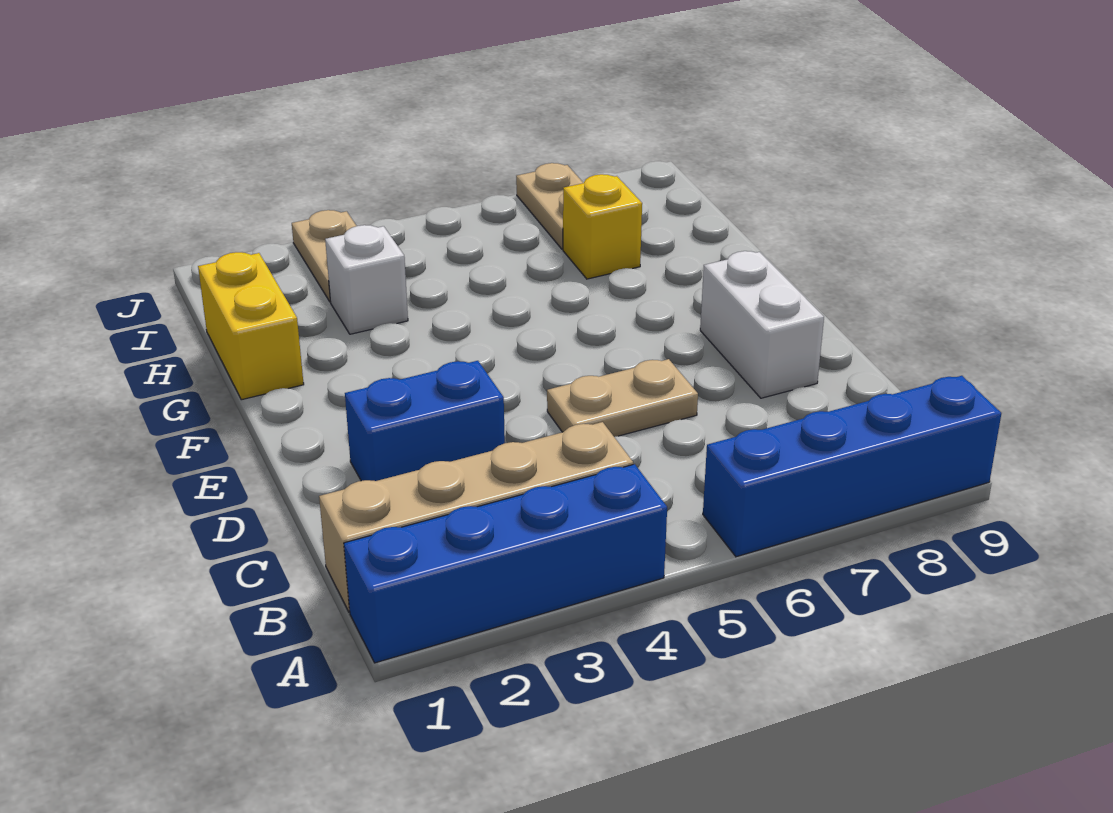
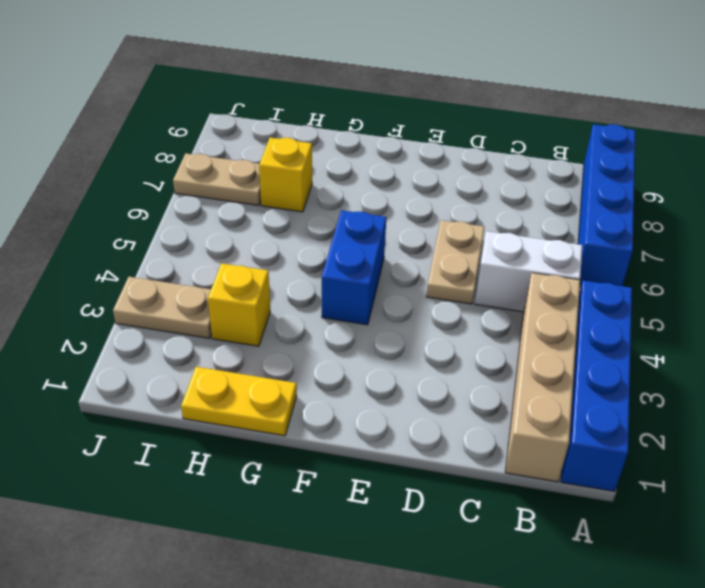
blue brick D2:D3 level 1 -> blue brick F4:F5 level 1
white brick D8:E8 level 1 -> white brick B5:C5 level 1
yellow brick G1:H1 level 1 -> yellow plate G1:H1 level 1
white brick H3 level 1 -> yellow brick H3 level 1

